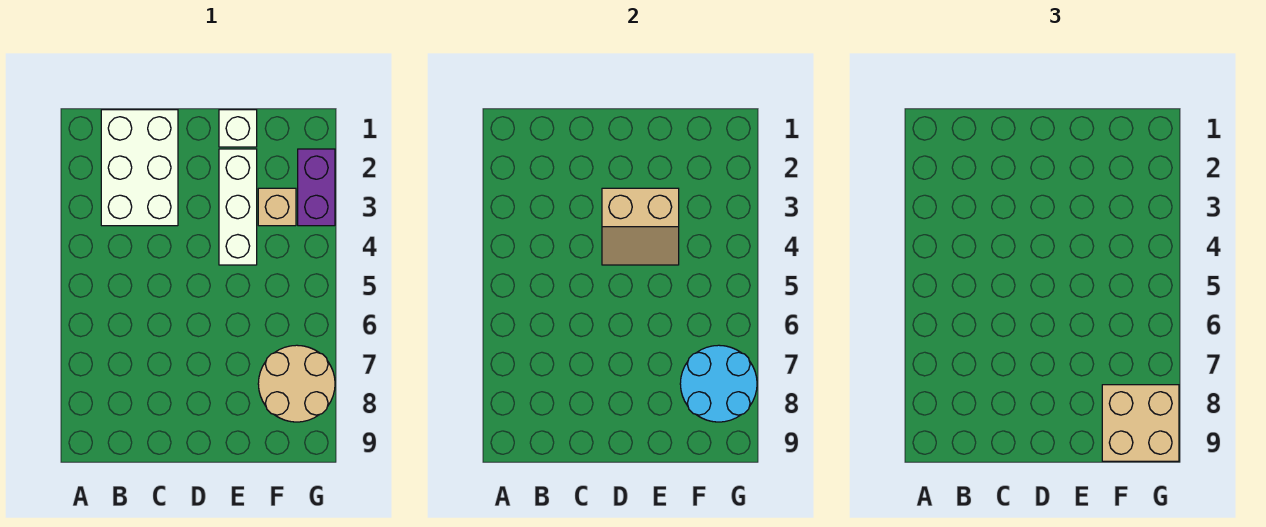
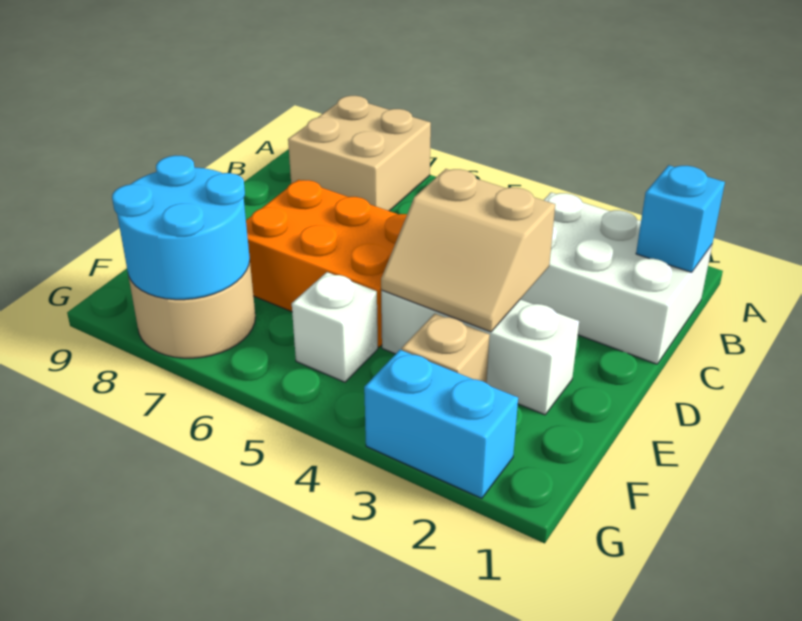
none -> cyan brick B1 level 2
tan slope D3:E4 level 2 top 3 -> tan slope D3:E4 level 2 top D
none -> orange brick D5:E7 level 1
white brick E1 level 1 -> white brick F5 level 1
tan brick F8:G9 level 3 -> tan brick A7:B8 level 1
purple brick G2:G3 level 1 -> cyan brick G2:G3 level 1

